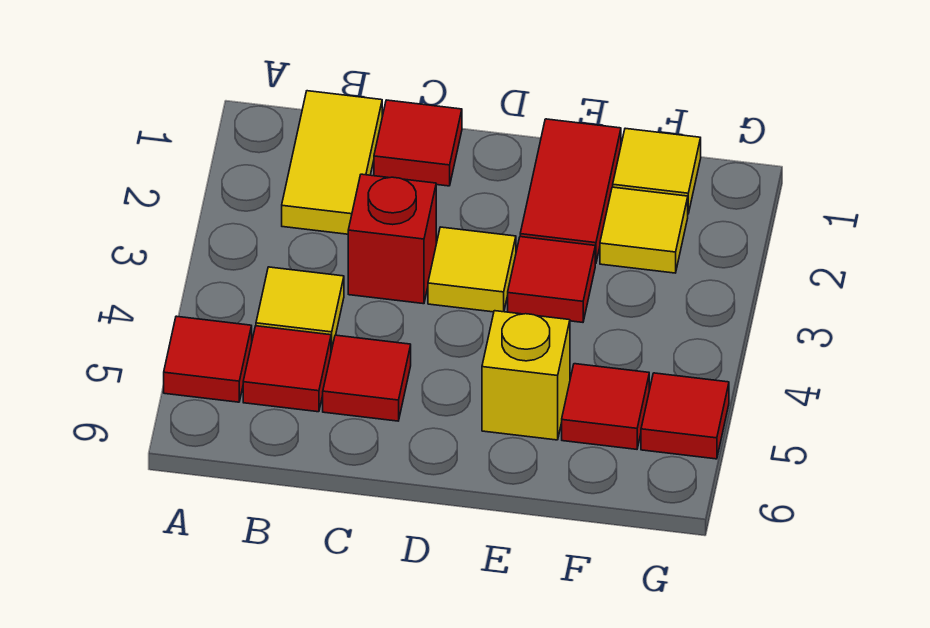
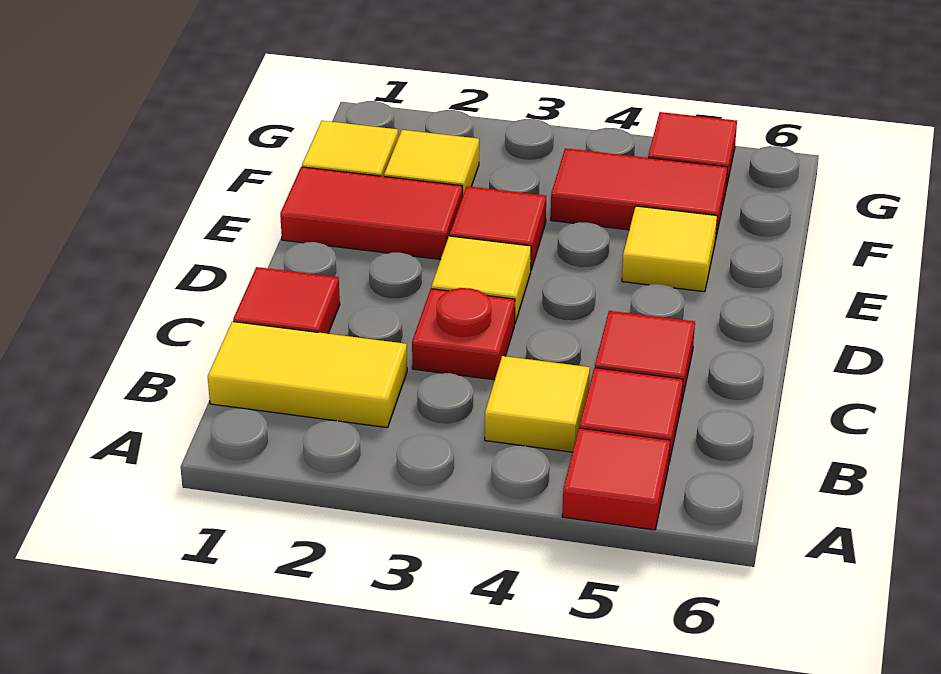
red brick C3 level 1 -> red plate C3 level 1
yellow brick E5 level 1 -> yellow tile E5 level 1
red tile F5 level 1 -> red tile F4:F5 level 1

